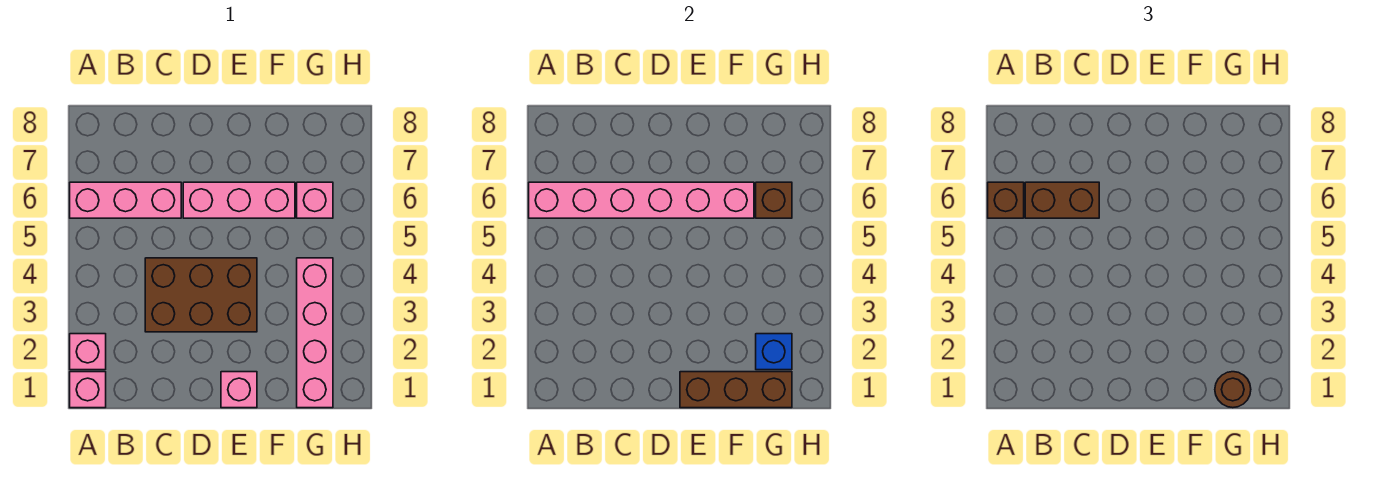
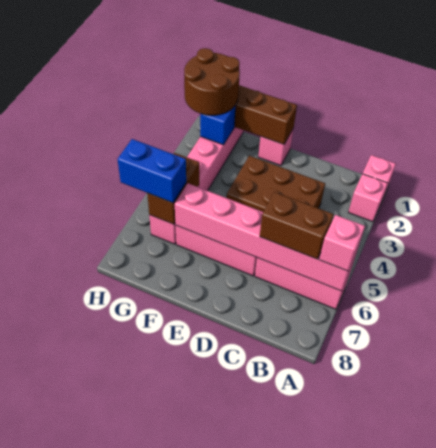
brown brick A6 level 3 -> pink brick A6 level 3
brown round brick G1 level 3 -> brown round brick G1:H2 level 3
brown brick G6 level 2 -> brown brick G5:G6 level 2
none -> blue brick G6:H6 level 3

